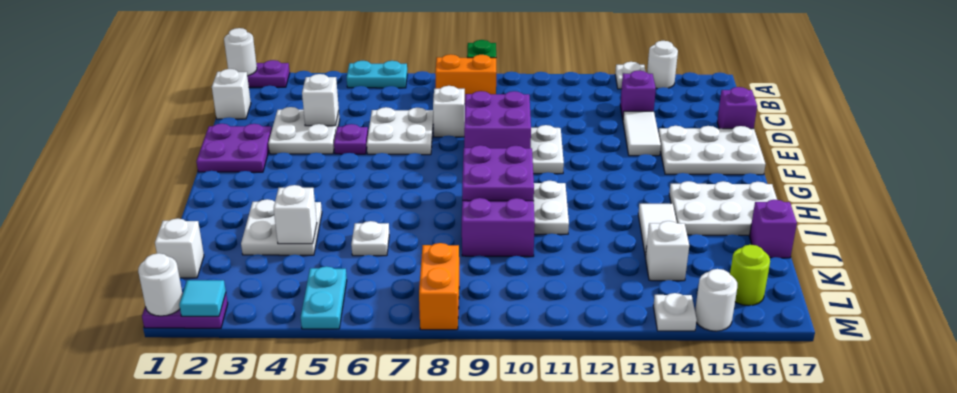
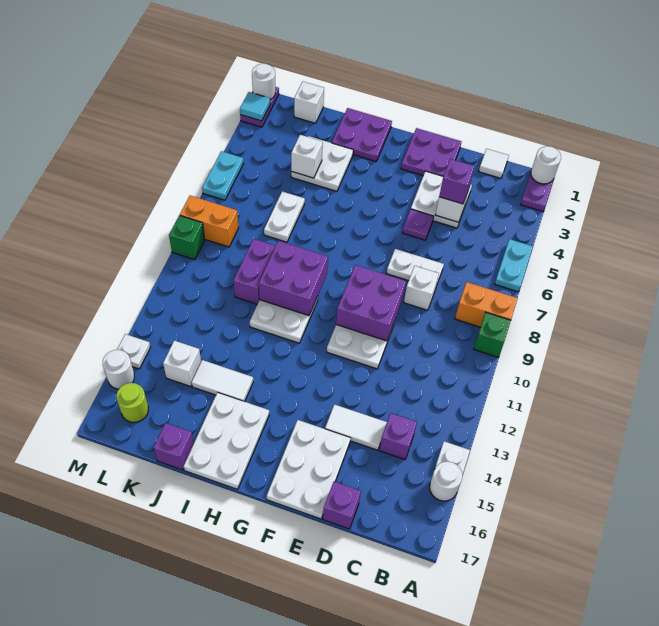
orange brick B8:B9 level 1 -> orange brick A8:B8 level 1
white brick C1 level 1 -> white tile C1 level 1
none -> purple brick D4 level 3
white plate D6:E7 level 1 -> white plate D7:E7 level 1
none -> purple plate H1:I2 level 1
white plate J6 level 1 -> white plate J6:J7 level 1
cyan plate L5:M5 level 1 -> cyan plate M5:M6 level 1
none -> green brick M9 level 1

